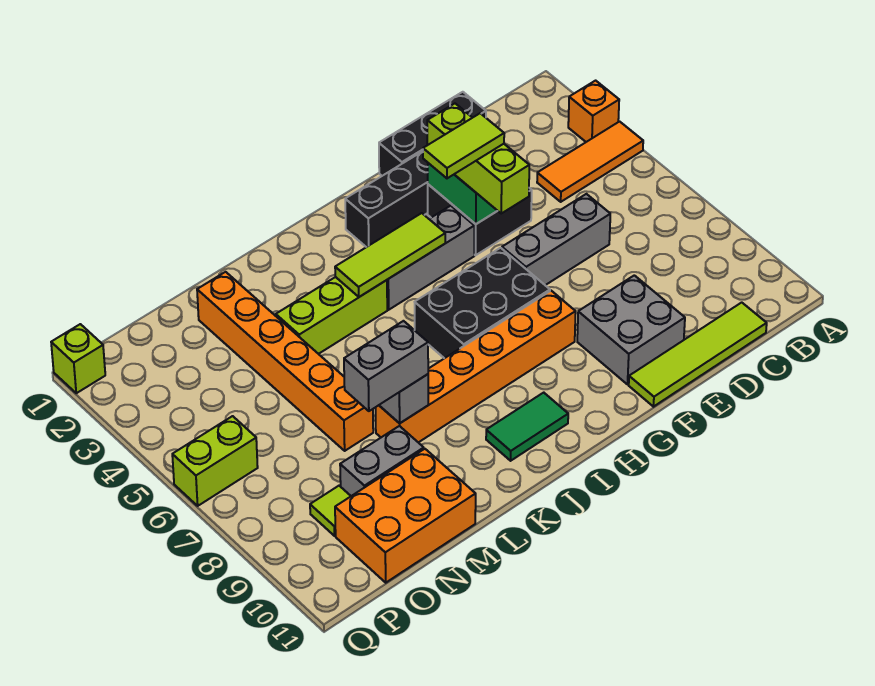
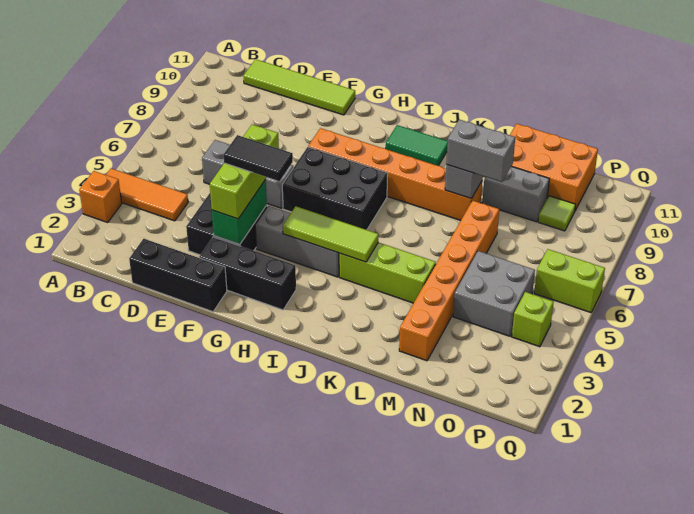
grey brick E9:F10 level 1 -> grey brick N4:O5 level 1
lime tile F4:G4 level 4 -> black tile F4:G4 level 4
lime brick Q1 level 1 -> lime brick P4 level 1

